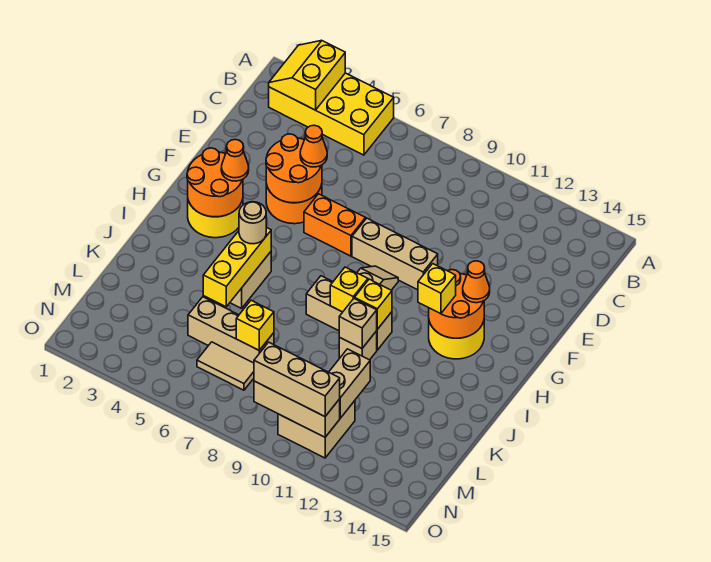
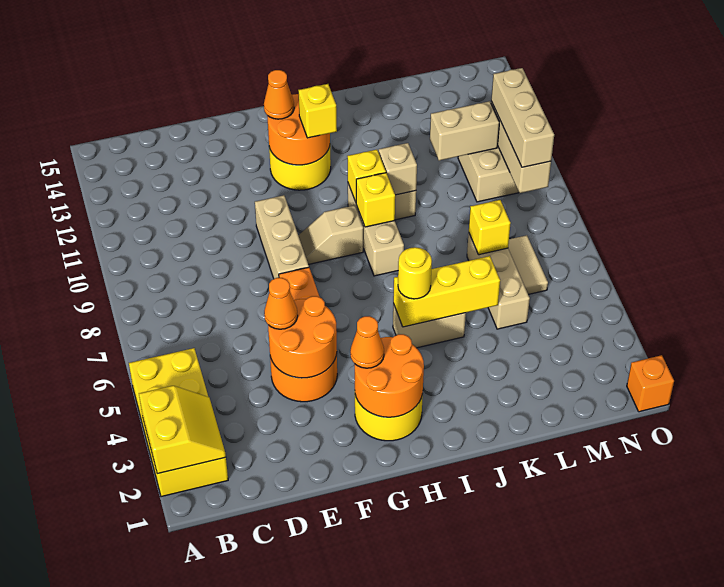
yellow slope A2:B3 level 2 top 3 -> yellow slope A2:B3 level 2 top A
tan round brick I5 level 3 -> yellow round brick I5 level 3
none -> orange brick O1 level 1

